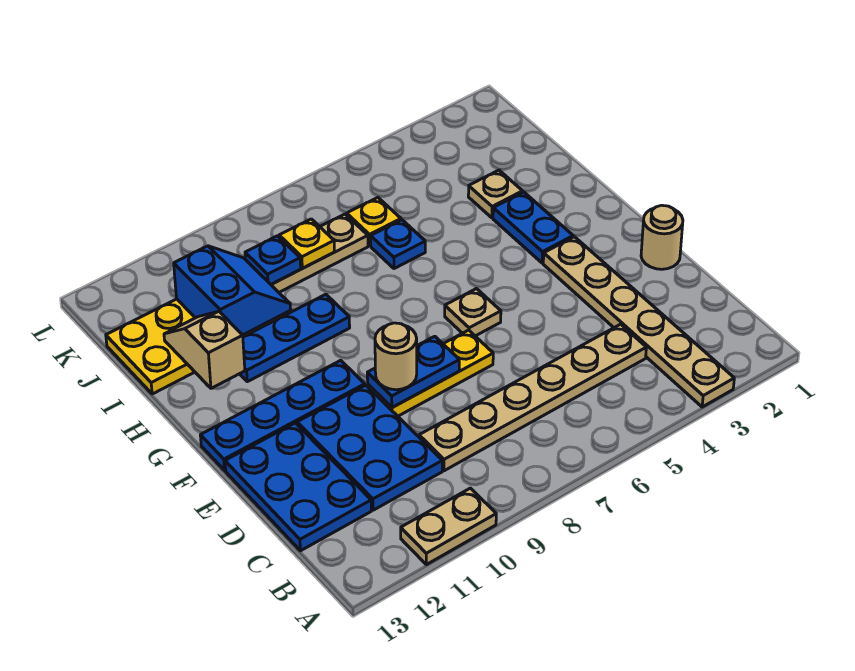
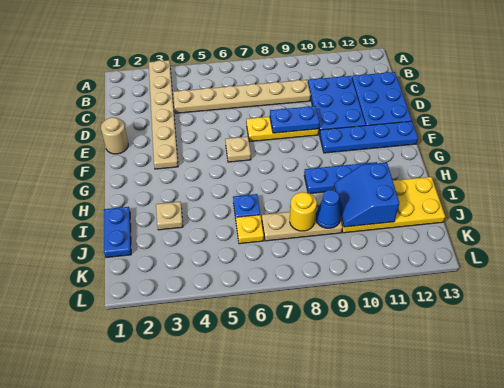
tan plate A10:A11 level 1 -> none
tan round brick E9 level 3 -> none
blue plate G3:H3 level 1 -> blue plate I1:J1 level 1
tan slope H12:I12 level 2 top H -> none
yellow plate J8 level 2 -> yellow round brick J8 level 2
blue plate J9 level 2 -> blue cone J9 level 2

